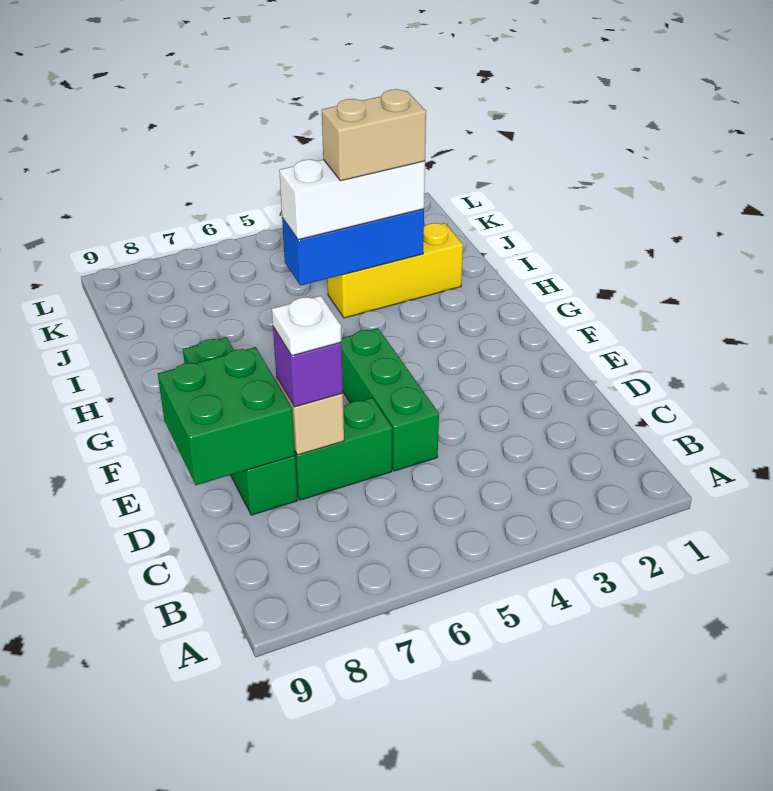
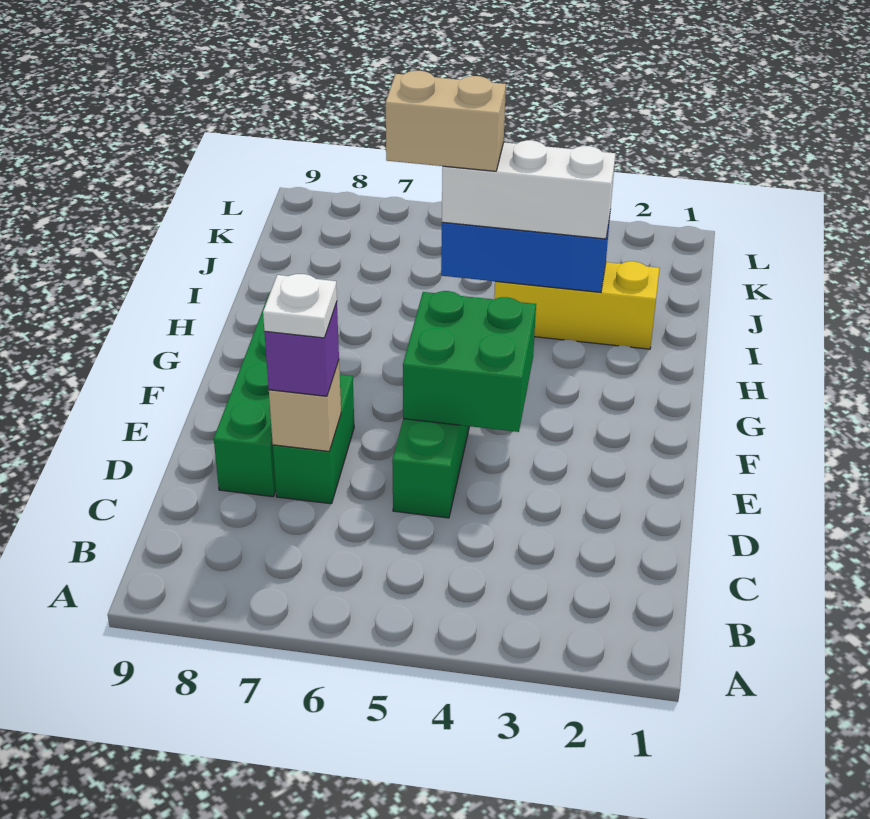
green brick D6:D7 level 1 -> green brick D7:E7 level 1
green brick D8:E9 level 2 -> green brick E4:F5 level 2
tan brick I3:I4 level 4 -> tan brick I5:I6 level 4

